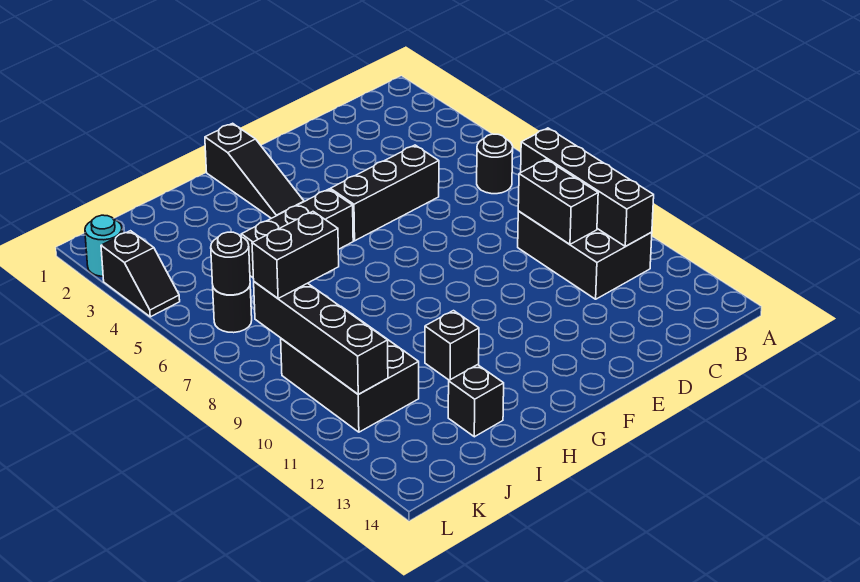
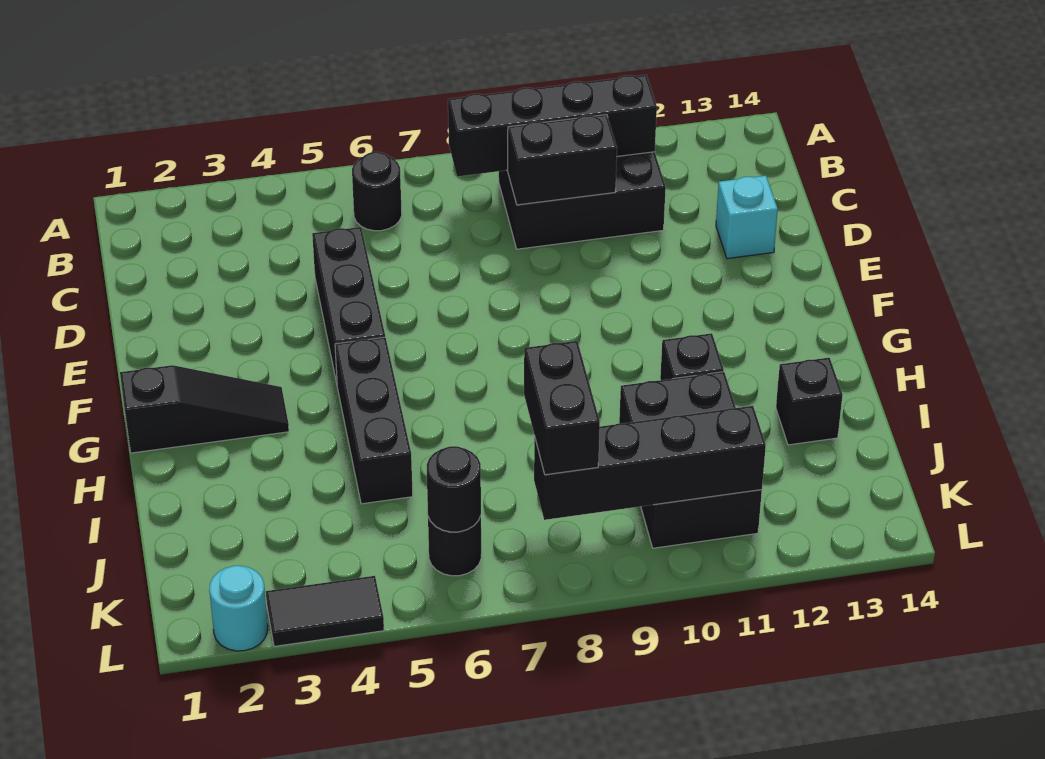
none -> cyan brick D13 level 1
black brick J9:K11 level 1 -> black brick I10:K11 level 1
black slope L3:L4 level 1 top 3 -> black tile L3:L4 level 1

